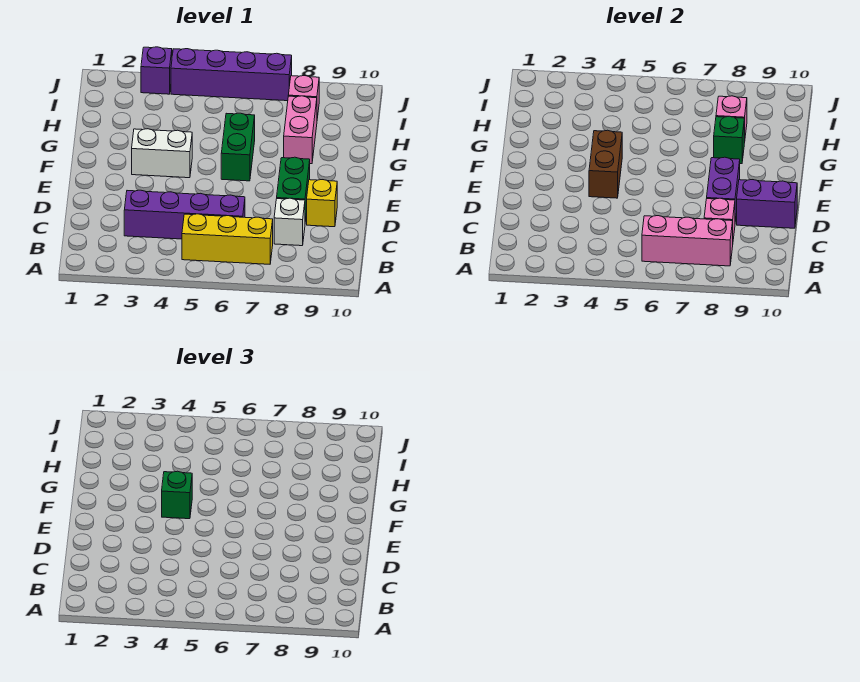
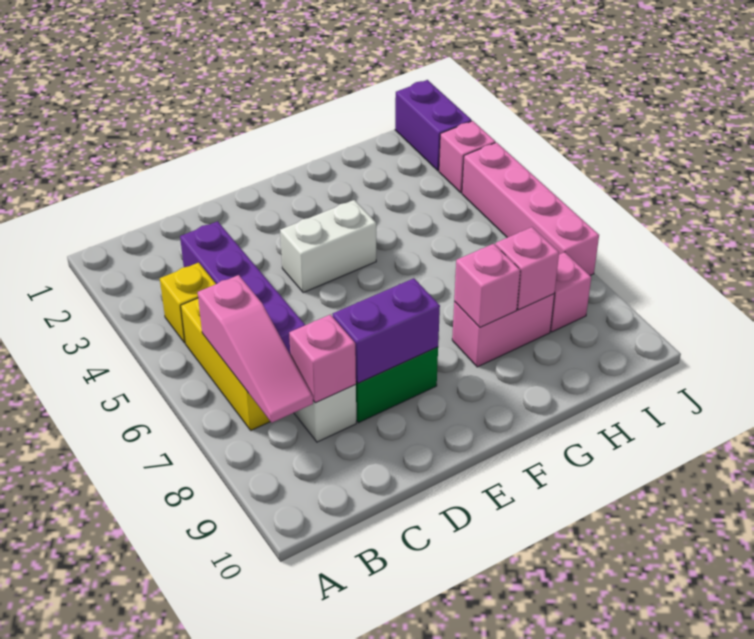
pink brick B6:B8 level 2 -> pink slope B6:B8 level 2 top 6
yellow brick D9 level 1 -> yellow brick B4 level 1
purple brick D9:D10 level 2 -> purple brick J1:J2 level 1
brown brick E4:F4 level 2 -> none
white brick F3:F4 level 1 -> white brick E4:F4 level 1
green brick F4 level 3 -> none
green brick F6:G6 level 1 -> none
green brick G8 level 2 -> pink brick G8 level 2
purple brick J3 level 1 -> pink brick J3 level 1
purple brick J4:J7 level 1 -> pink brick J4:J7 level 1

